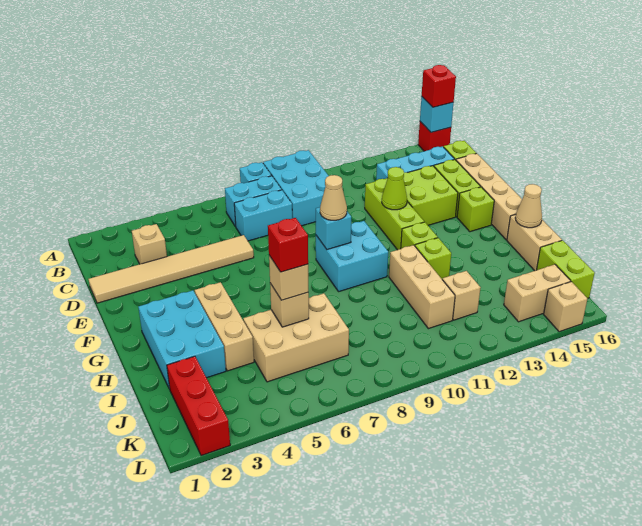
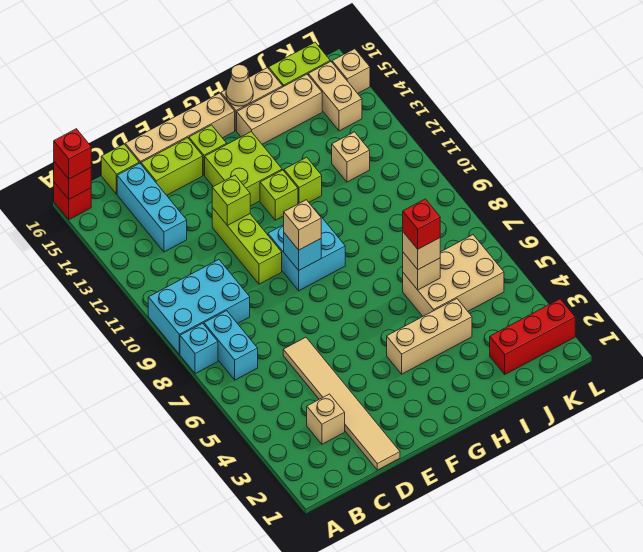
cyan brick A16 level 2 -> red brick A16 level 2
cyan brick C7:C8 level 1 -> none
lime brick D12:F12 level 1 -> lime brick E10:E12 level 1
lime brick D13:E14 level 1 -> lime brick F13:G14 level 1
lime cone E12 level 2 -> lime brick E12 level 2
tan cone F9 level 3 -> tan brick F9 level 3
cyan brick G2:I3 level 1 -> none
tan brick H11:J11 level 1 -> tan brick H15:J15 level 1
tan brick I5:J7 level 1 -> tan brick I5:K6 level 1

